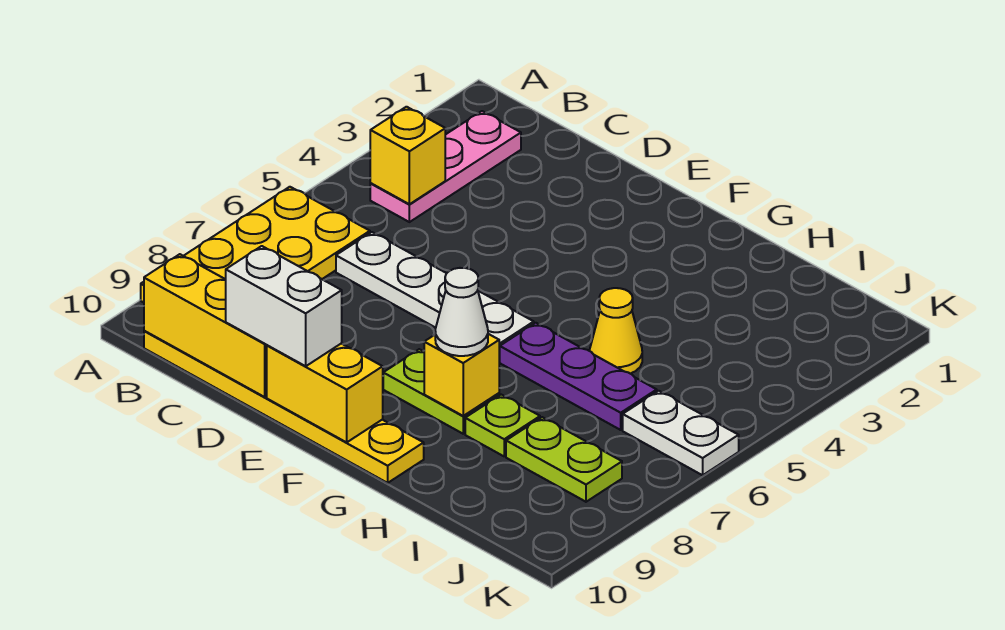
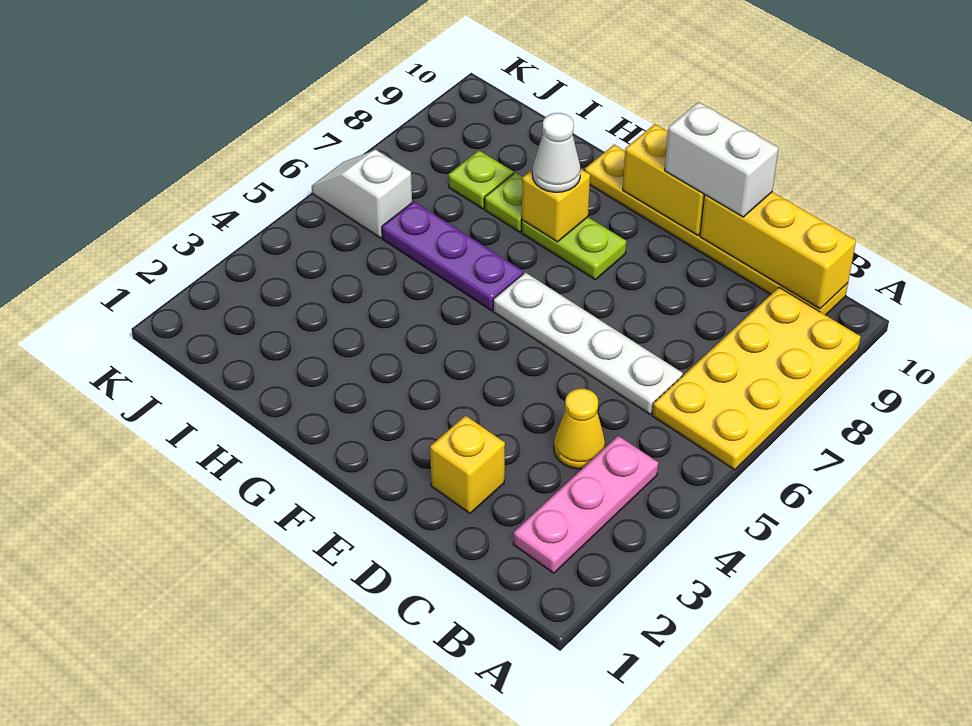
yellow brick B4 level 2 -> yellow brick D2 level 1
yellow cone H5 level 1 -> yellow cone C4 level 1
lime plate I8:J8 level 1 -> lime plate I8 level 1
white plate J6:K6 level 1 -> white slope J6:K6 level 1 top J

